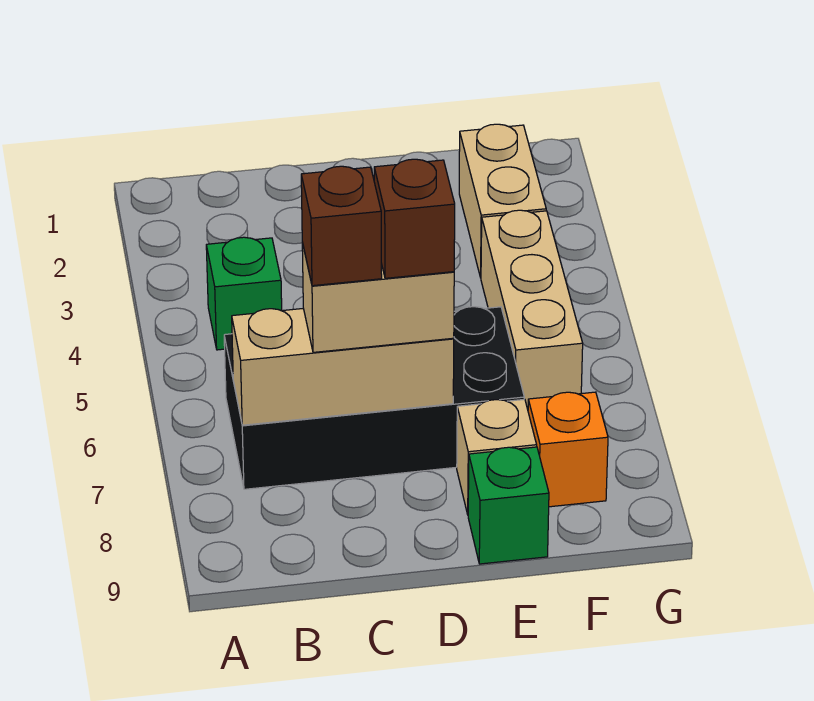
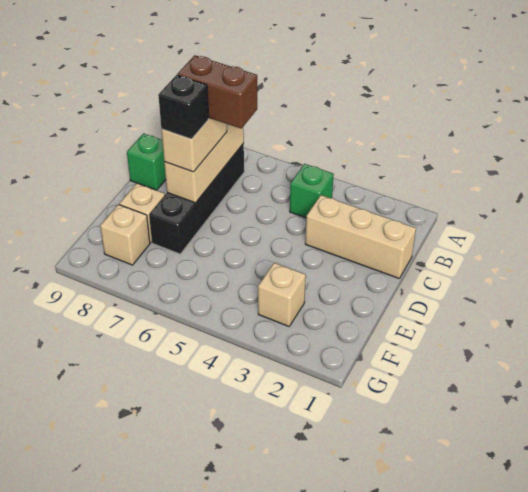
black brick B6:E7 level 1 -> black brick B7:E7 level 1
brown brick C7 level 4 -> brown brick C6:C7 level 4
brown brick D7 level 4 -> black brick D7 level 4
green brick E9 level 1 -> green brick C9 level 1
tan brick F2:F3 level 1 -> tan brick F3 level 1
tan brick F4:F6 level 1 -> tan brick C1:C3 level 1
orange brick F8 level 1 -> tan brick F8 level 1

